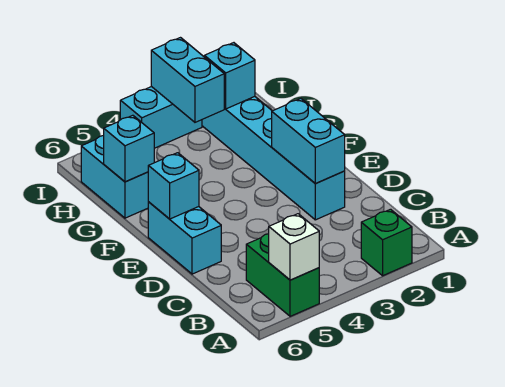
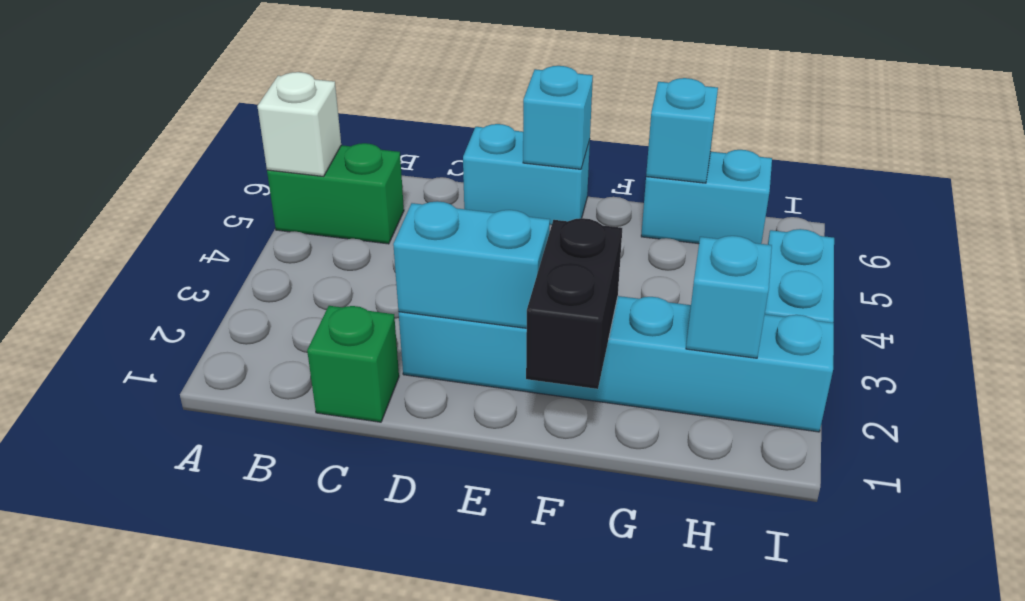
green brick A2 level 1 -> green brick C1 level 1
none -> black brick F1:F2 level 2
cyan brick H3:I3 level 2 -> none

